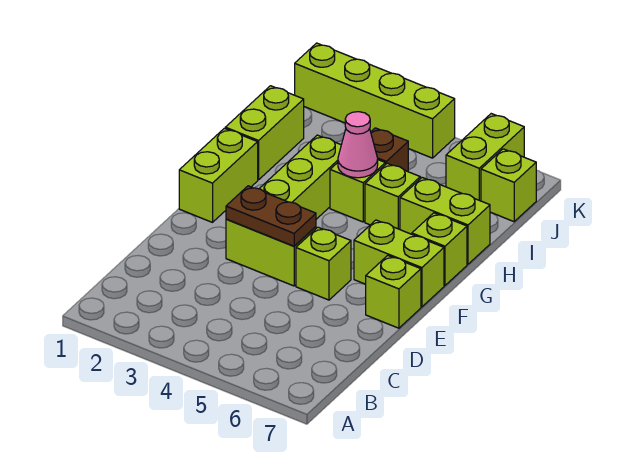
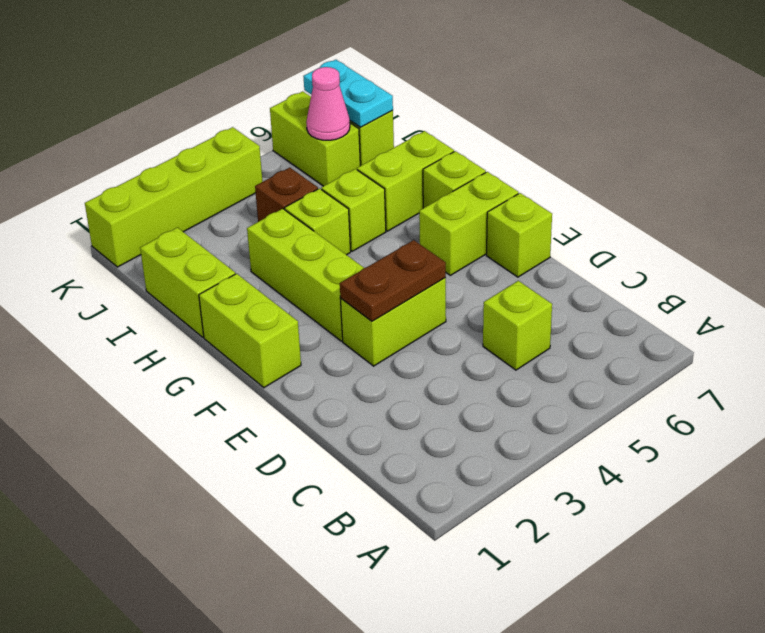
lime brick E5 level 1 -> lime brick C5 level 1
pink cone H4 level 2 -> pink cone J6 level 2
none -> cyan plate J7:K7 level 2

